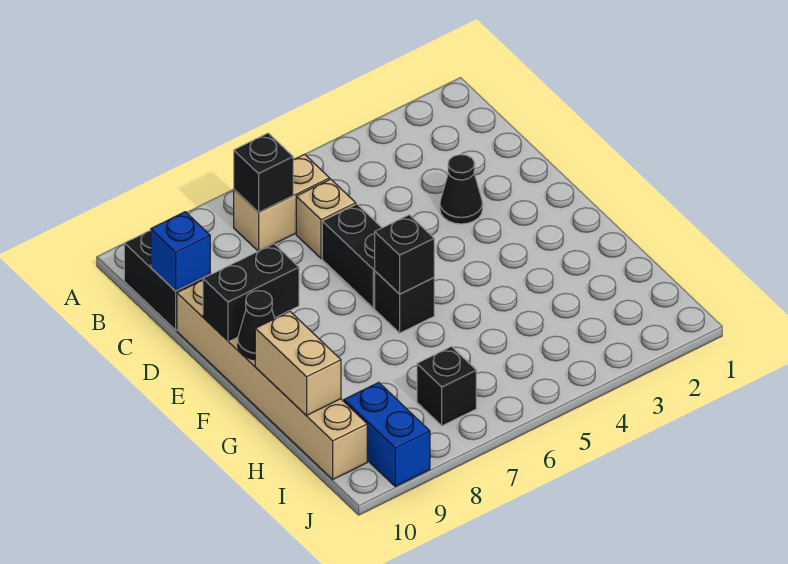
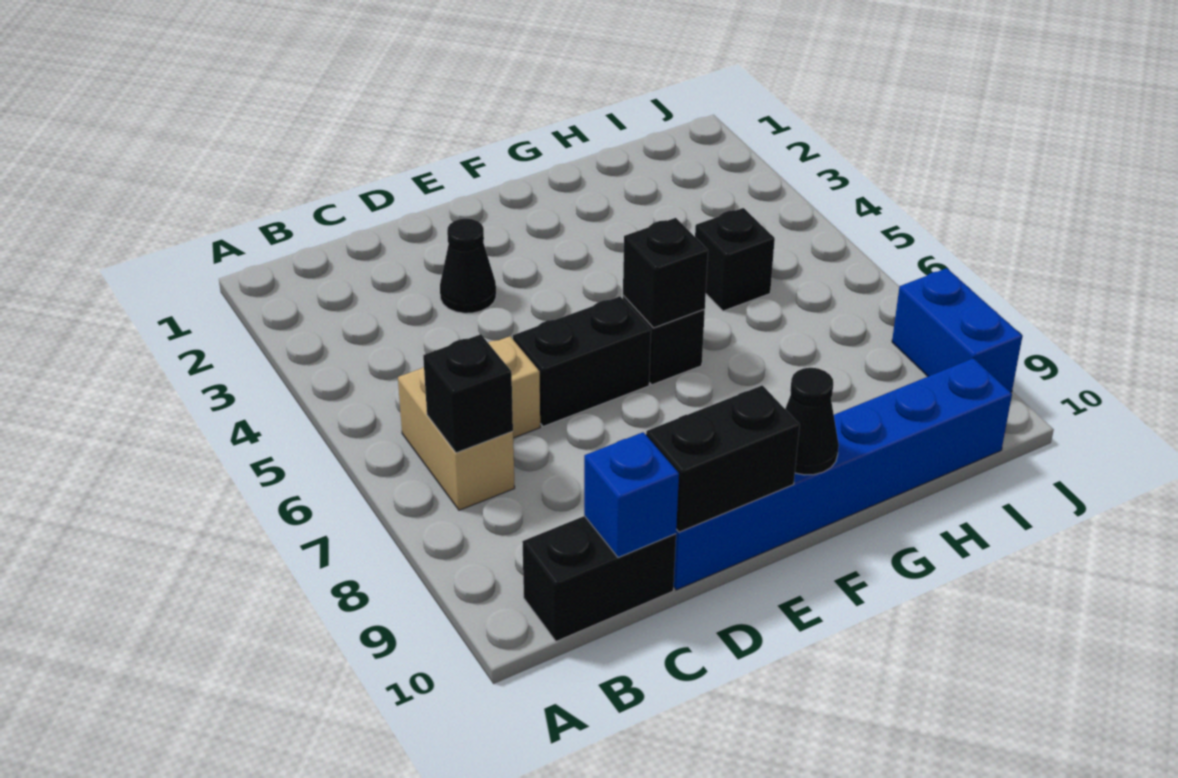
tan brick D10:I10 level 1 -> blue brick D10:I10 level 1
black brick E9:E10 level 2 -> black brick D10:E10 level 2
tan brick G10:H10 level 2 -> none
black brick I7 level 1 -> black brick H5 level 1
blue brick I9:J9 level 1 -> blue brick J8:J9 level 1

